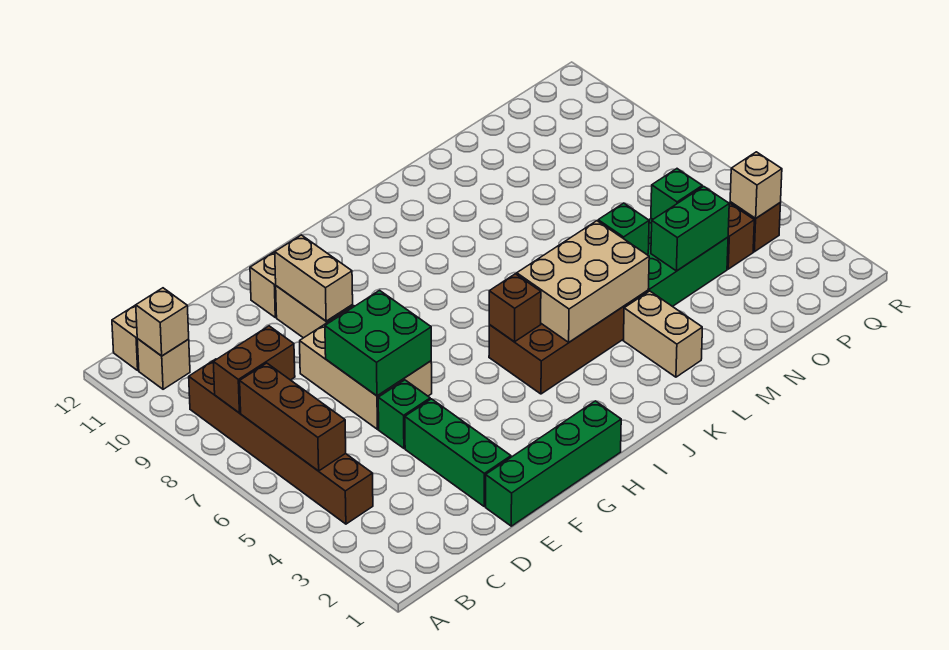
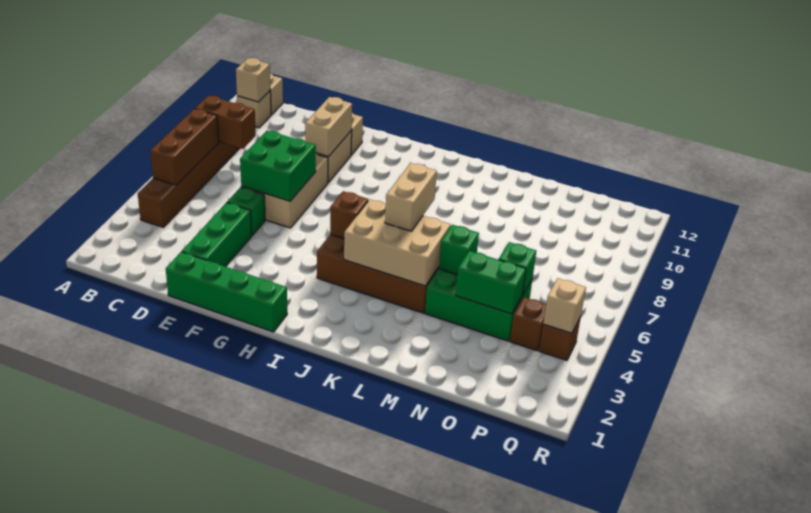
tan brick L2:L3 level 1 -> tan brick K5:K6 level 3

